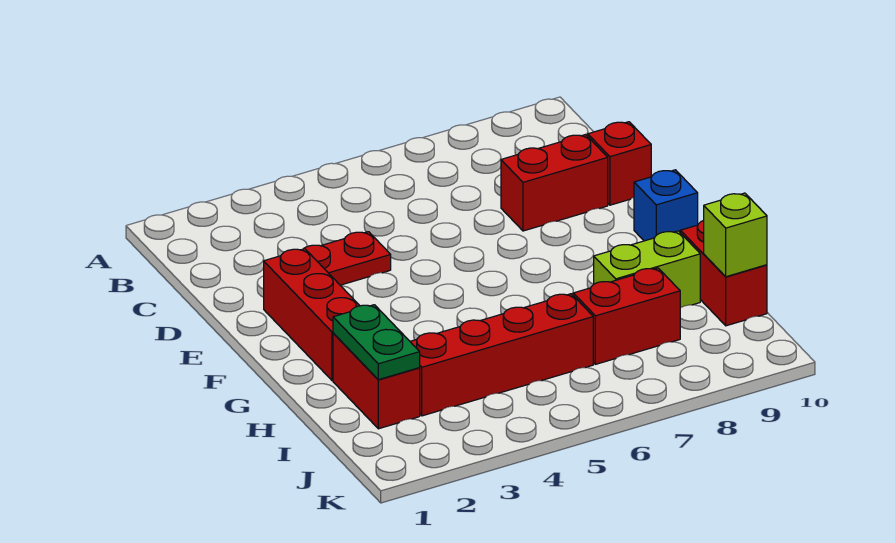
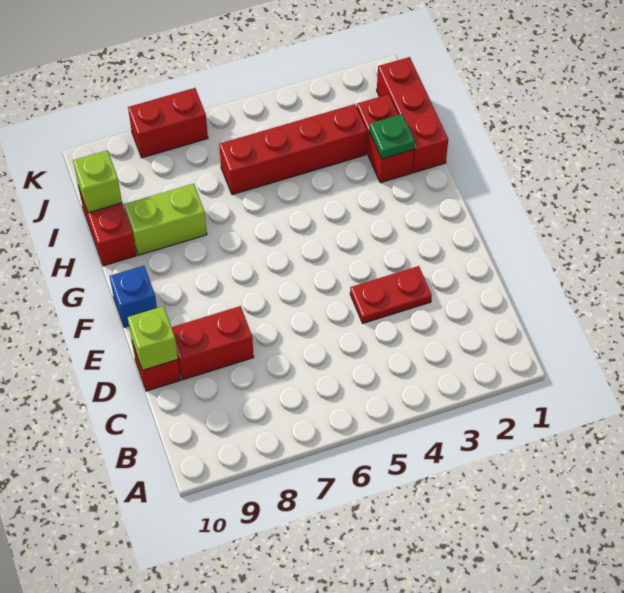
none -> lime brick D10 level 2
red brick E2:G2 level 1 -> red brick H1:J1 level 1
green plate H2:I2 level 2 -> green plate H2 level 2
red brick I7:I8 level 1 -> red brick K7:K8 level 1

